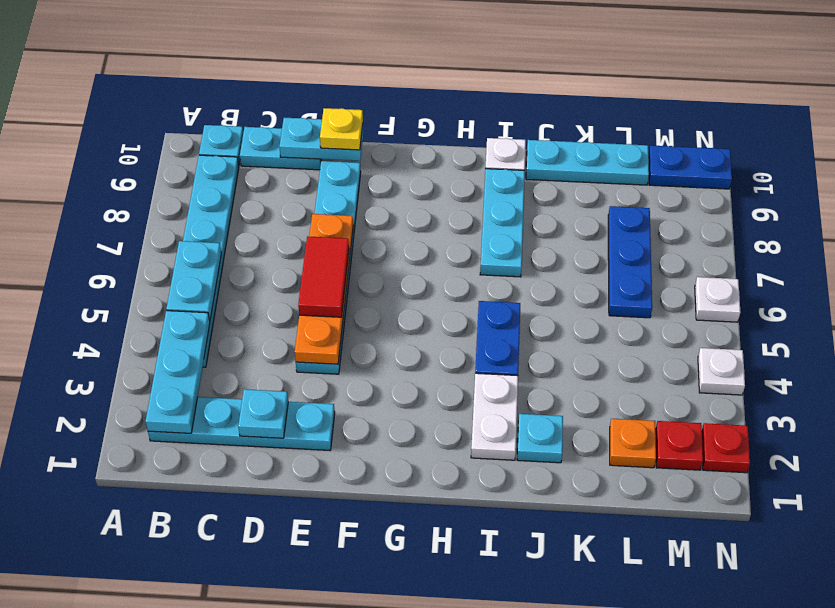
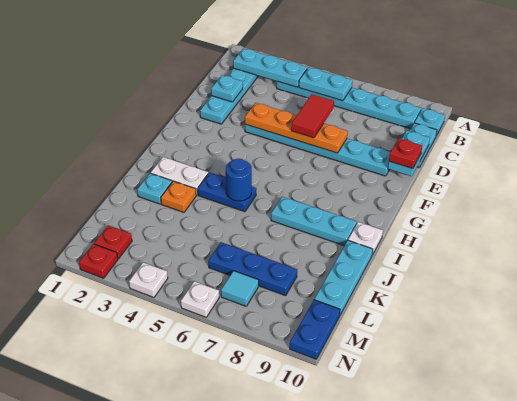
red tile E5:E6 level 3 -> red tile D6:E6 level 3
yellow plate E10 level 3 -> red plate E10 level 3
none -> blue round brick I5 level 2
orange plate L2 level 1 -> orange plate J3 level 1
none -> cyan tile M7 level 1

